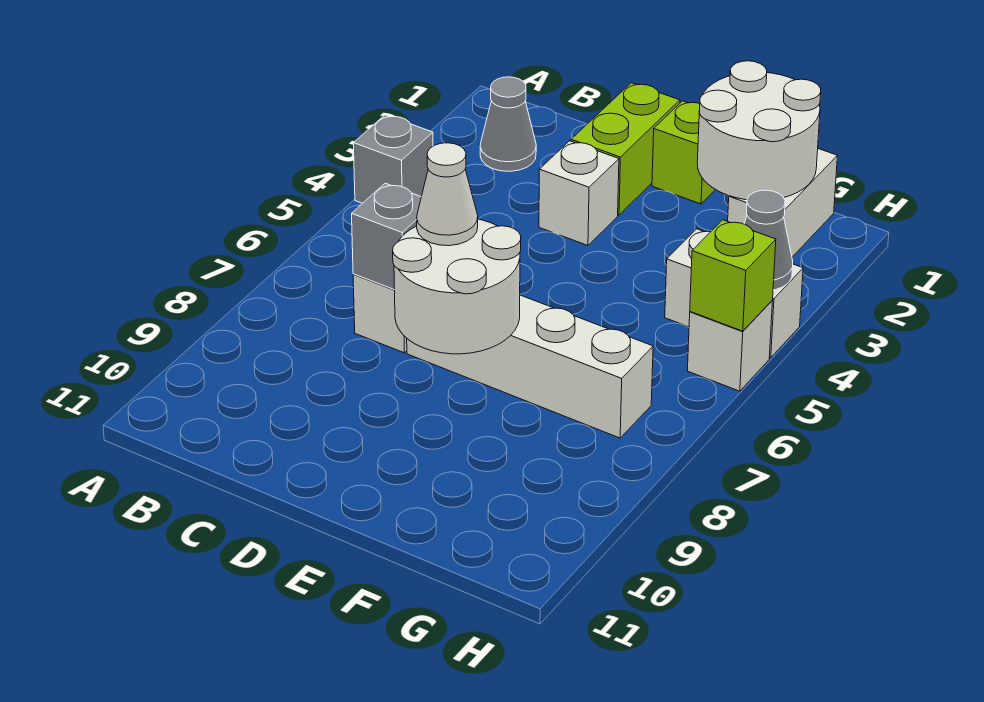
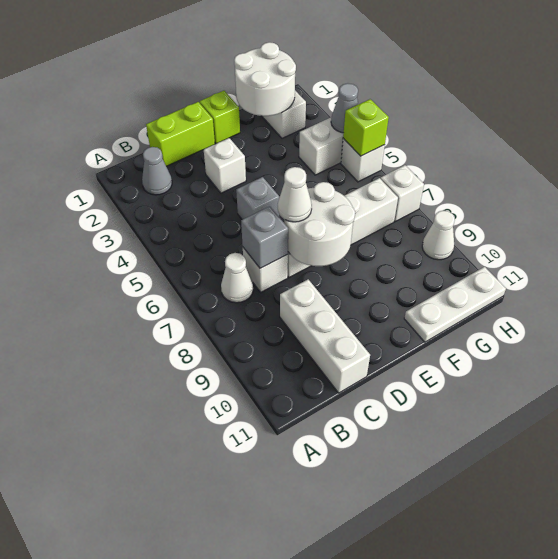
grey brick A4 level 1 -> grey brick D5 level 1
none -> white cone B7 level 1
none -> white brick C9:C11 level 1
lime brick D1:D2 level 1 -> lime brick C1:D1 level 1
none -> white plate F11:H11 level 1
none -> white brick H7 level 1
none -> white cone H9 level 1

